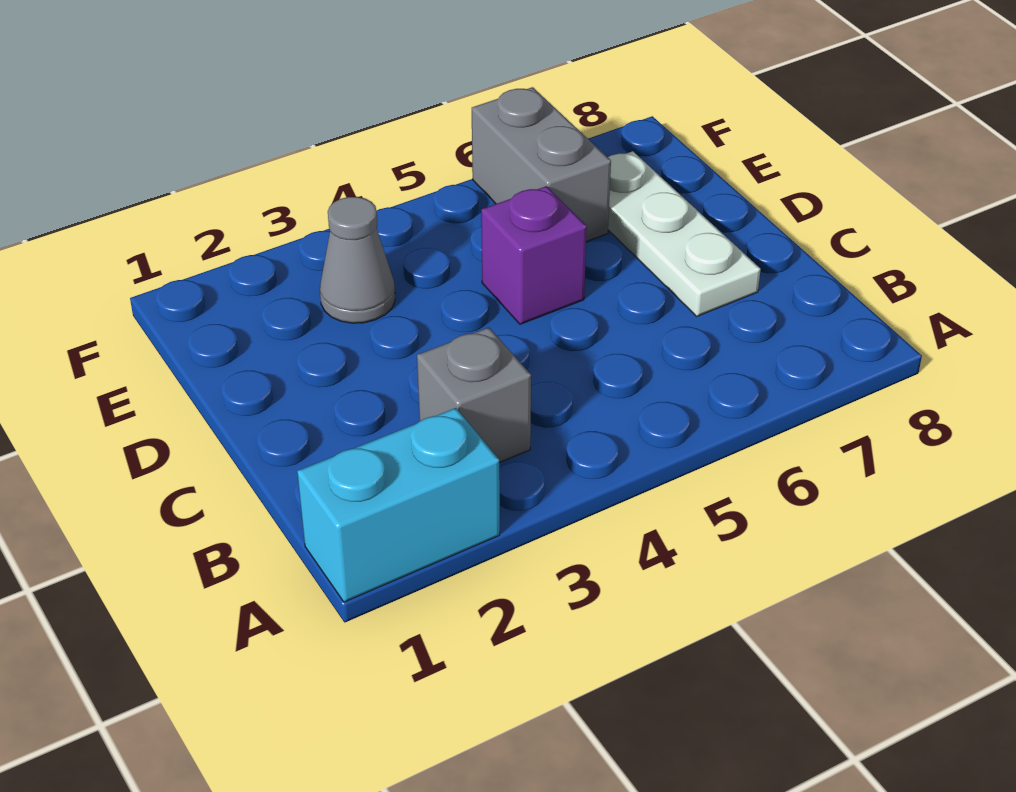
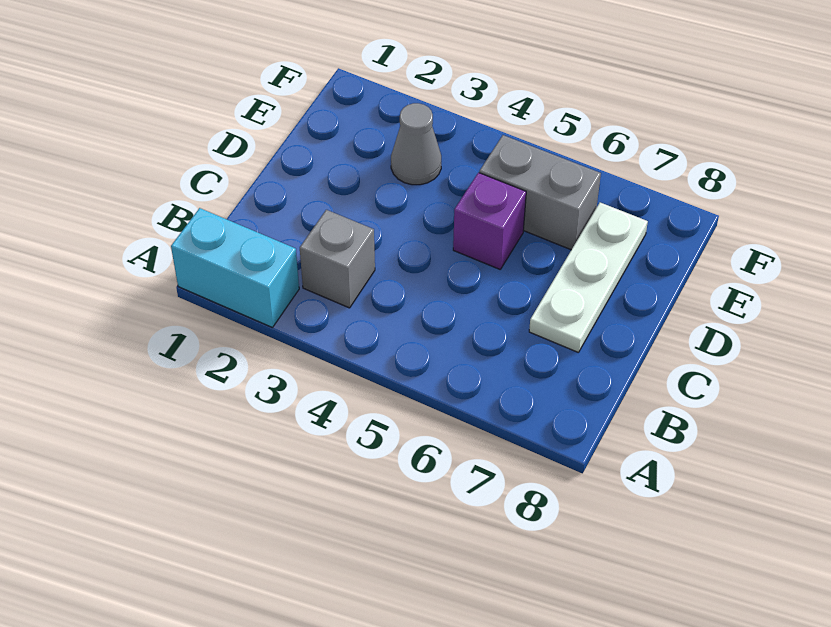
grey brick E6:F6 level 1 -> grey brick E5:E6 level 1

